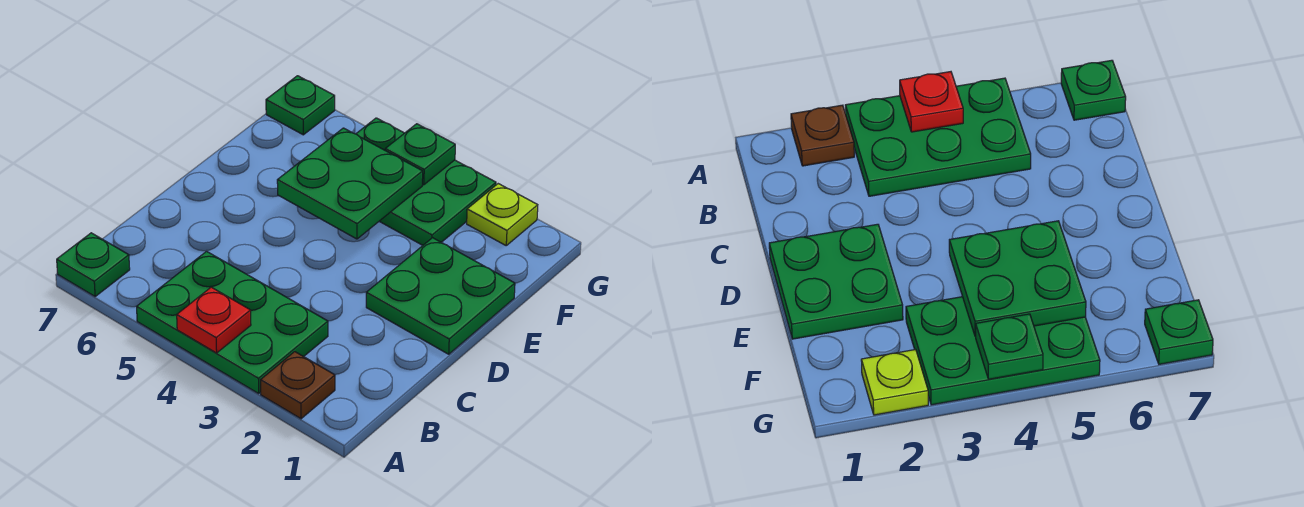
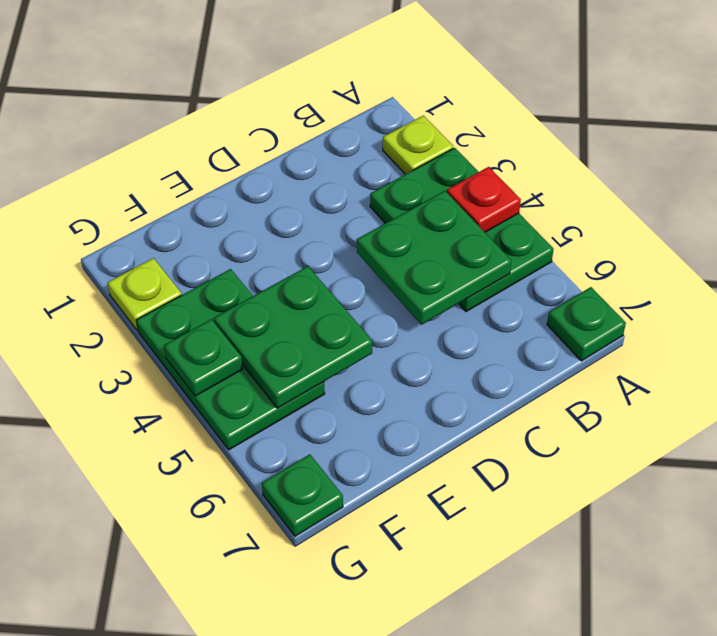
brown plate A2 level 1 -> lime plate A2 level 1
green plate D1:E2 level 1 -> green plate B4:C5 level 2

